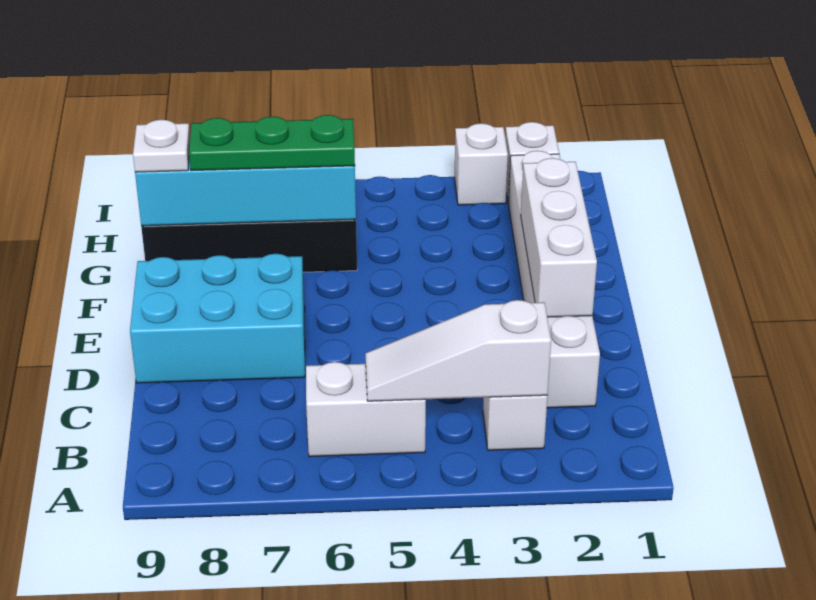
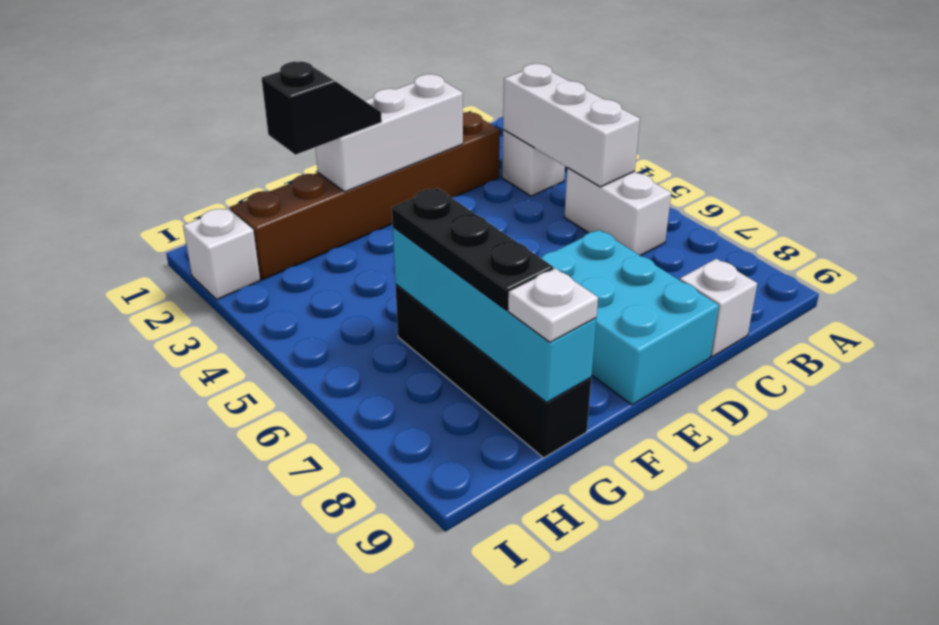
white slope B3:B5 level 2 top 3 -> white brick B3:B5 level 2
white brick C2:H2 level 1 -> brown brick C2:H2 level 1
none -> black slope F2:G2 level 3 top G
green plate G6:G8 level 3 -> black plate G6:G8 level 3
white brick I3 level 1 -> white brick C9 level 1

